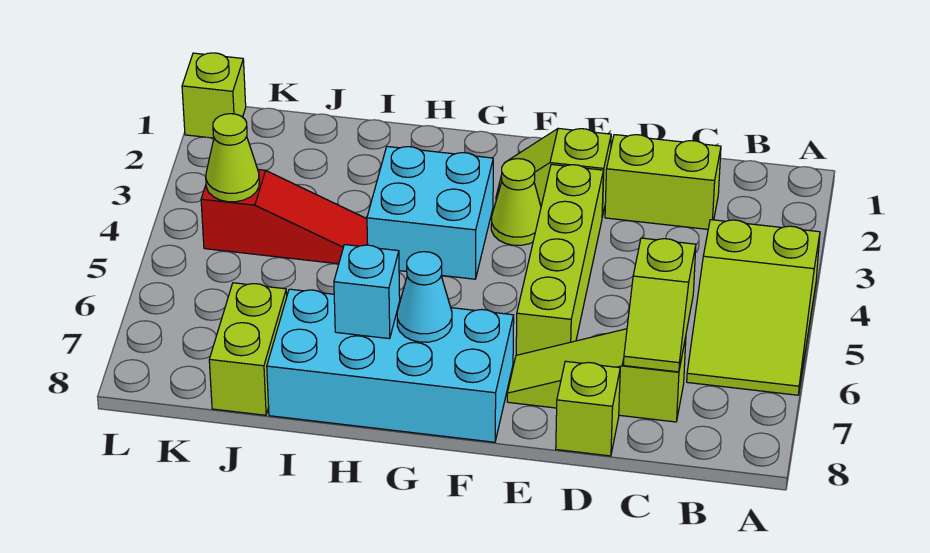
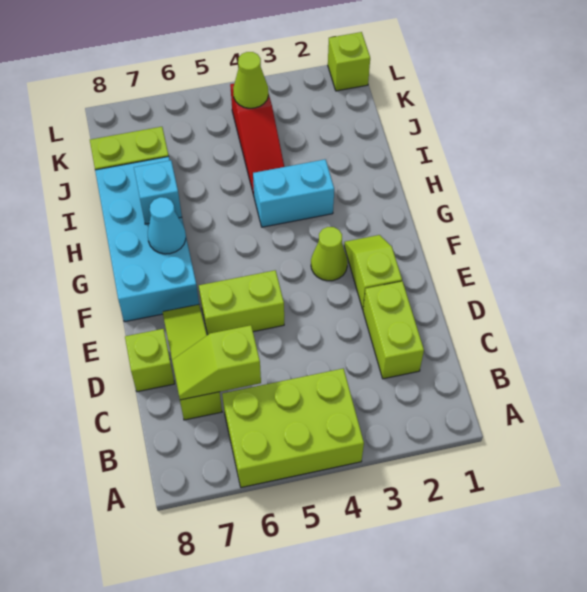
lime slope A4:B6 level 1 top 4 -> lime brick A4:B6 level 1
lime brick E3:E6 level 1 -> lime brick E5:E6 level 1
cyan brick G3:H4 level 1 -> cyan brick H3:H4 level 1

